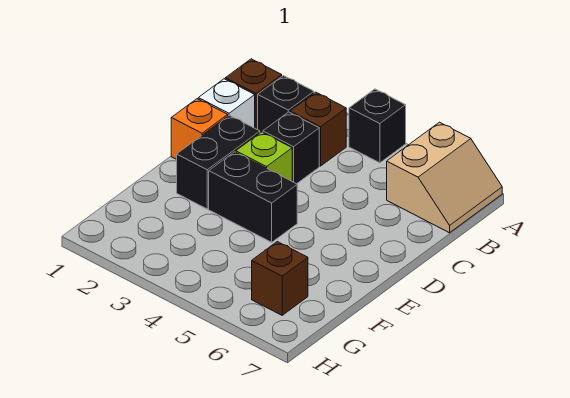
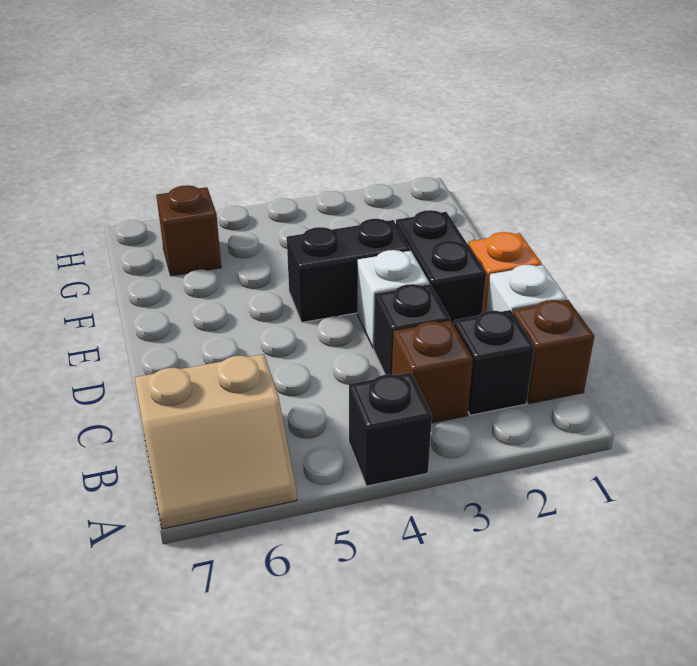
tan slope A6:B7 level 1 top 6 -> tan slope A6:B7 level 1 top B
lime brick D3 level 1 -> white brick D3 level 1

